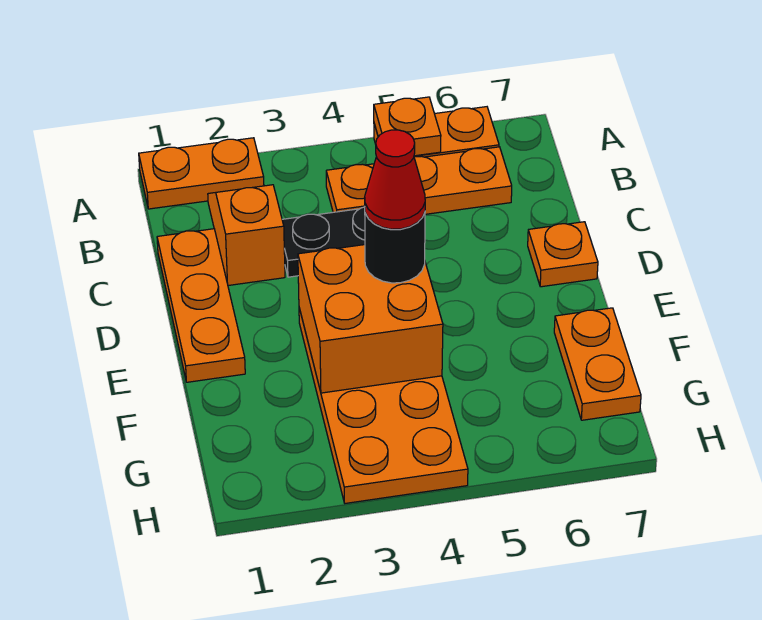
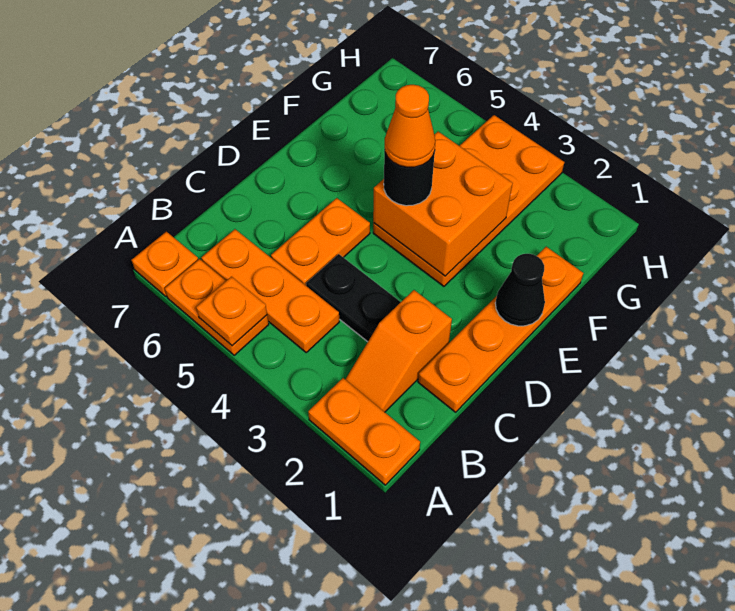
orange plate C1:E1 level 1 -> orange plate C1:F1 level 1
orange plate D7 level 1 -> orange plate A7 level 1
none -> black cone E1 level 2
red cone E4 level 4 -> orange cone E4 level 4
orange plate F7:G7 level 1 -> orange plate C5:D5 level 1

